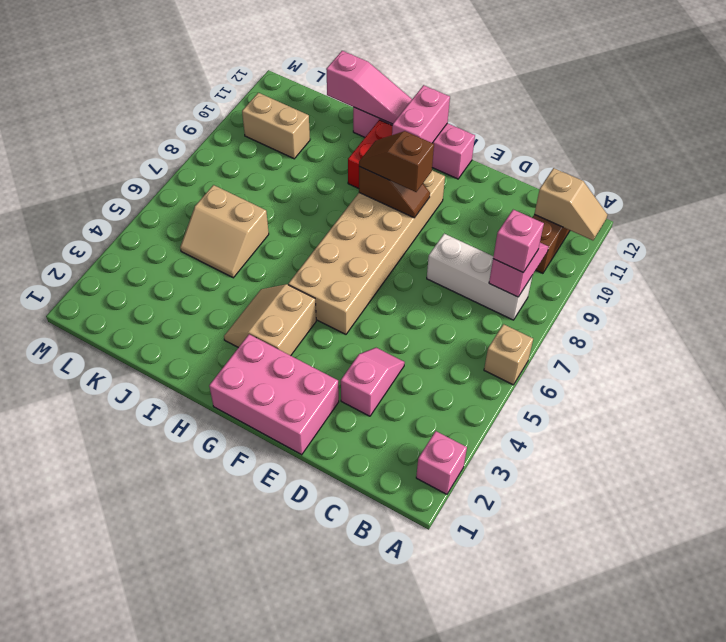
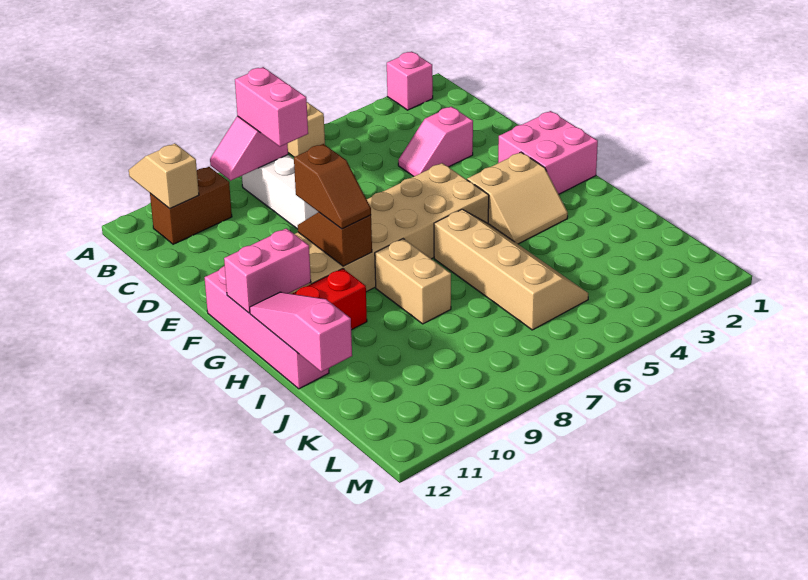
pink brick B8 level 3 -> pink brick B8:C8 level 3
pink brick E1:G2 level 1 -> pink brick F1:G2 level 1
tan slope J5:K6 level 1 top 6 -> tan slope H5:K6 level 1 top 6
tan brick K10:L10 level 1 -> tan brick H8:I8 level 1

